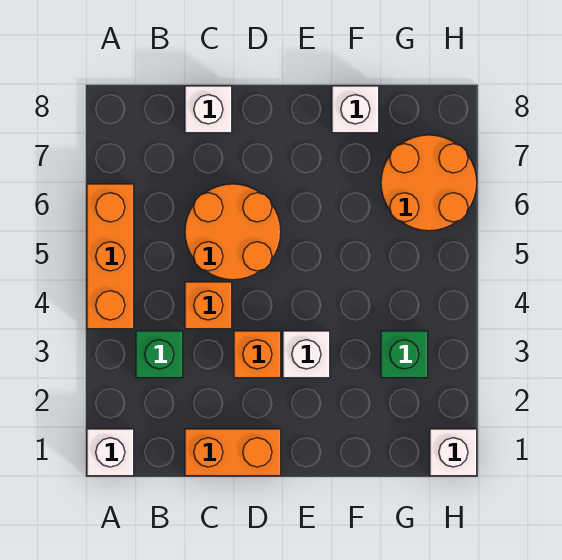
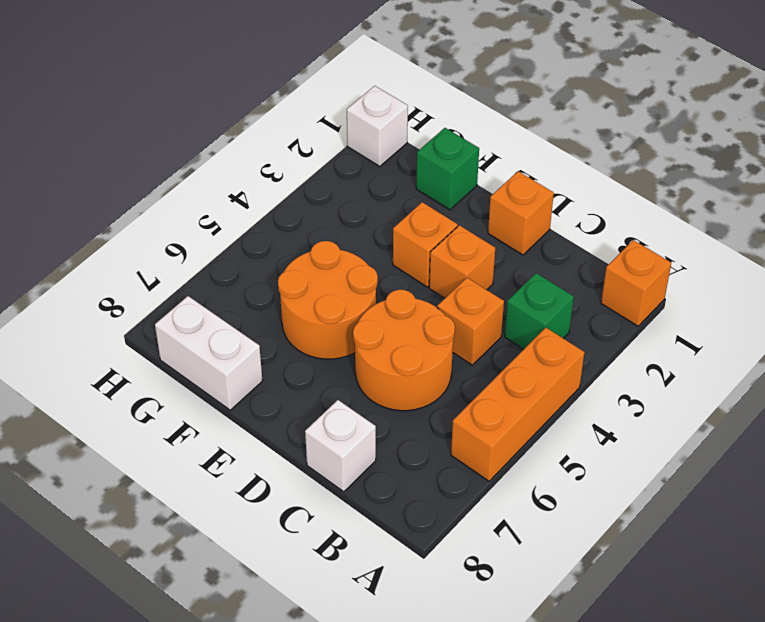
white brick A1 level 1 -> orange brick A1 level 1
orange brick C1:D1 level 1 -> orange brick D1 level 1
white brick E3 level 1 -> orange brick E3 level 1
white brick F8 level 1 -> white brick F8:G8 level 1
green brick G3 level 1 -> green brick F1 level 1
orange round brick G6:H7 level 1 -> orange round brick E5:F6 level 1

